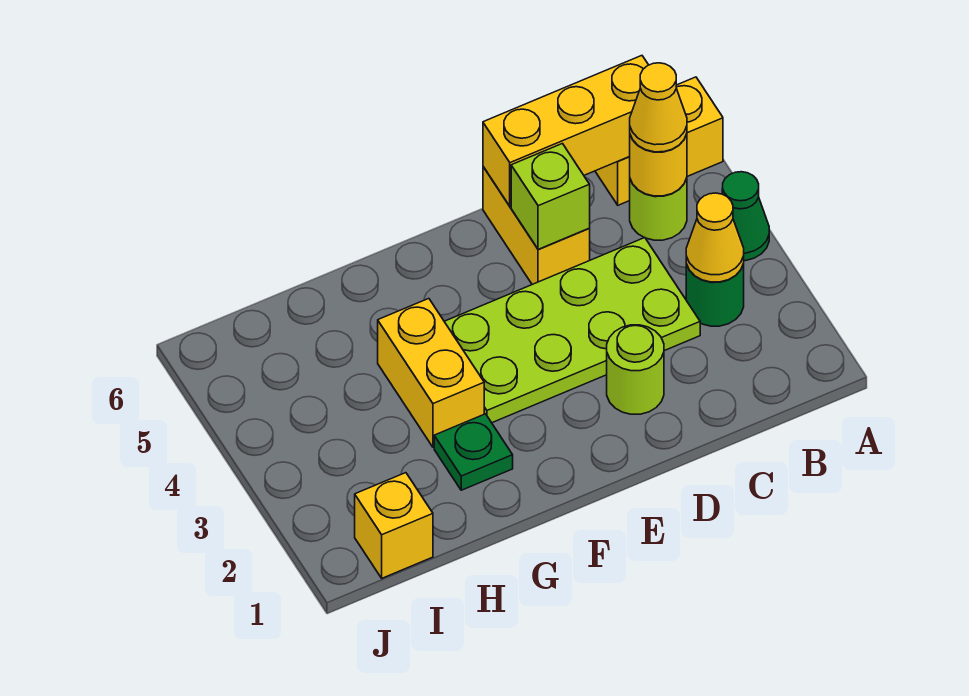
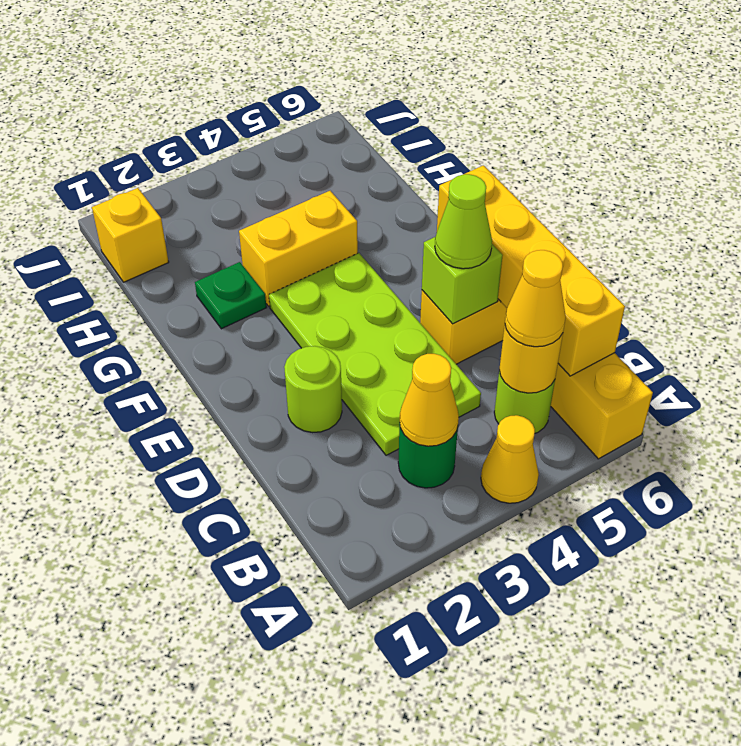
green cone A4 level 1 -> yellow cone A4 level 1
yellow brick B6:D6 level 2 -> yellow brick B6:E6 level 2
none -> lime cone D5 level 3

